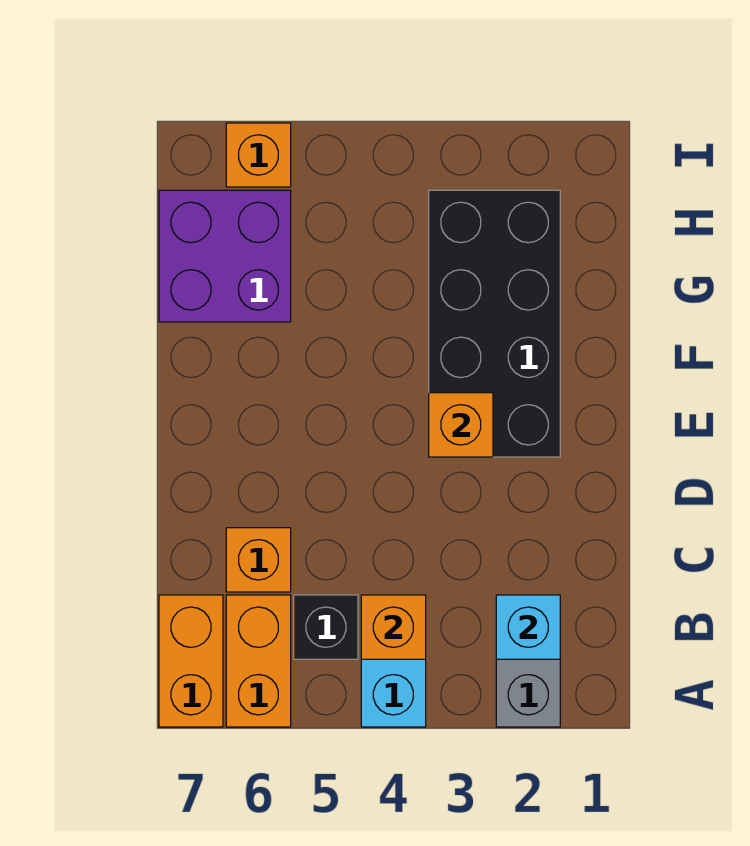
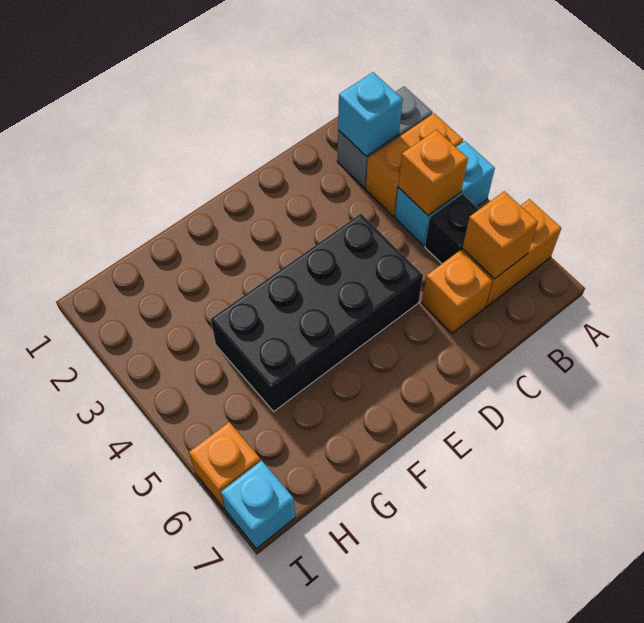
orange brick A7:B7 level 1 -> orange brick A3:B3 level 1
black brick E2:H3 level 1 -> black brick D4:G5 level 1
orange brick E3 level 2 -> orange brick B6 level 2
purple brick G6:H7 level 1 -> none
none -> cyan brick I7 level 1

